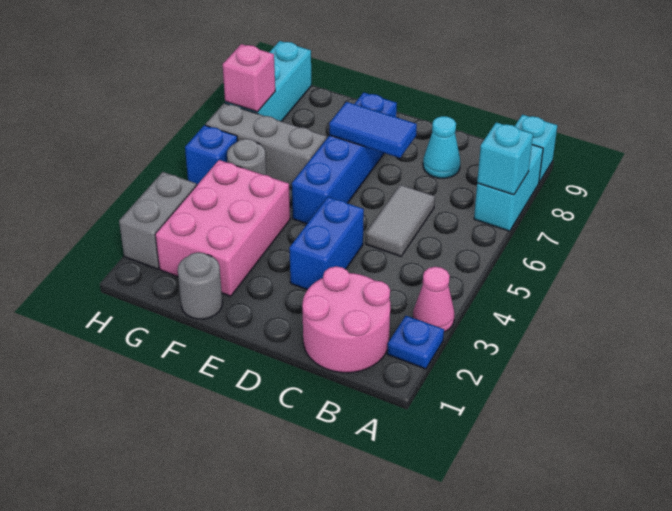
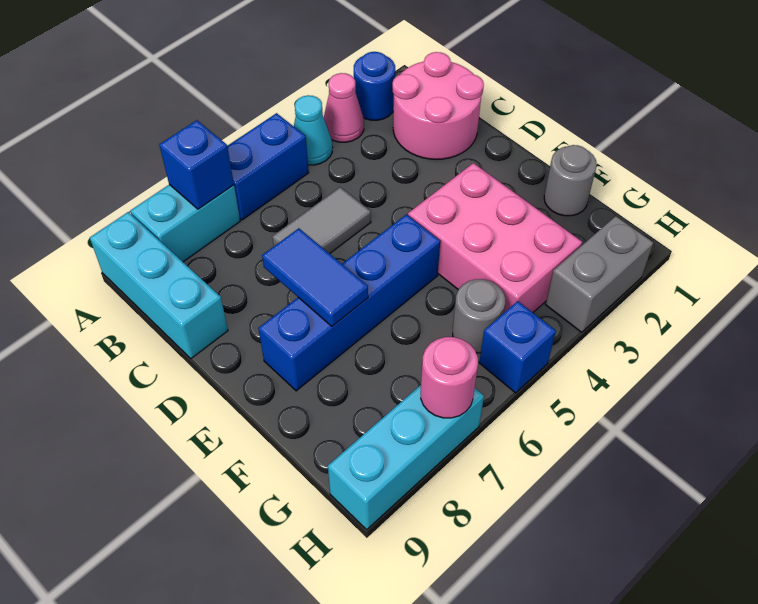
blue plate A2 level 1 -> blue round brick A2 level 1
cyan brick A7 level 2 -> blue brick A7 level 2
cyan brick A9 level 1 -> cyan brick A9:C9 level 1
cyan cone C8 level 1 -> cyan cone A4 level 1
blue brick D3:D4 level 1 -> blue brick A5:A6 level 1
pink brick F2:G4 level 1 -> pink brick E3:G4 level 1
grey brick F6:H6 level 1 -> none
pink brick H7 level 2 -> pink round brick H7 level 2

